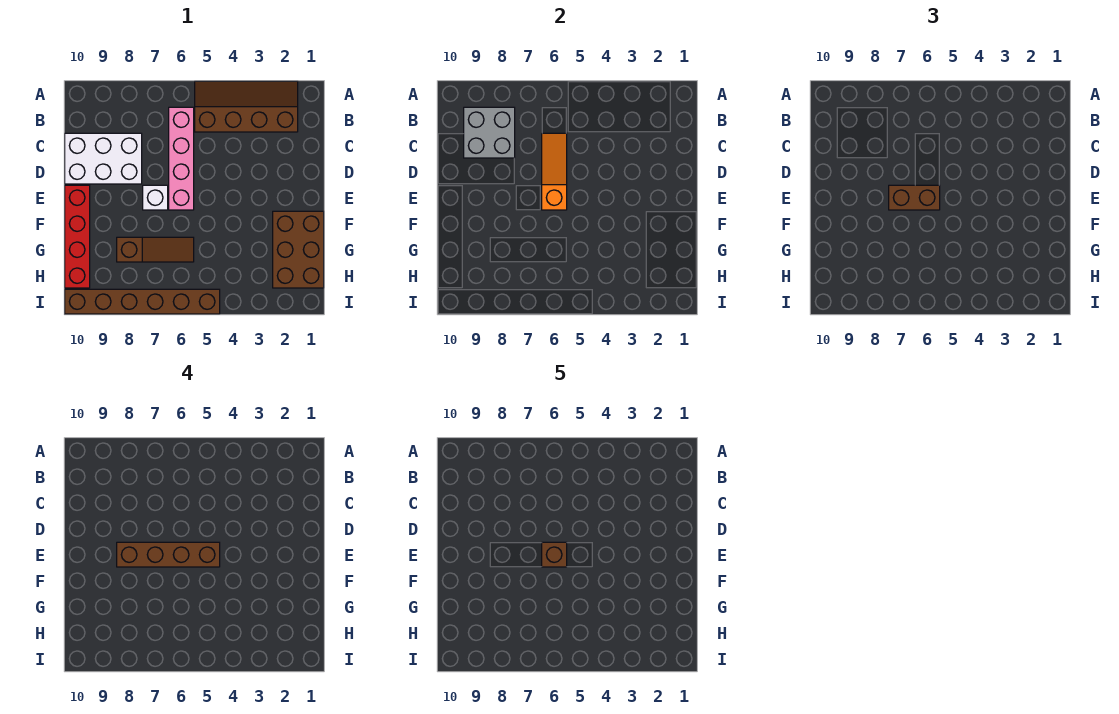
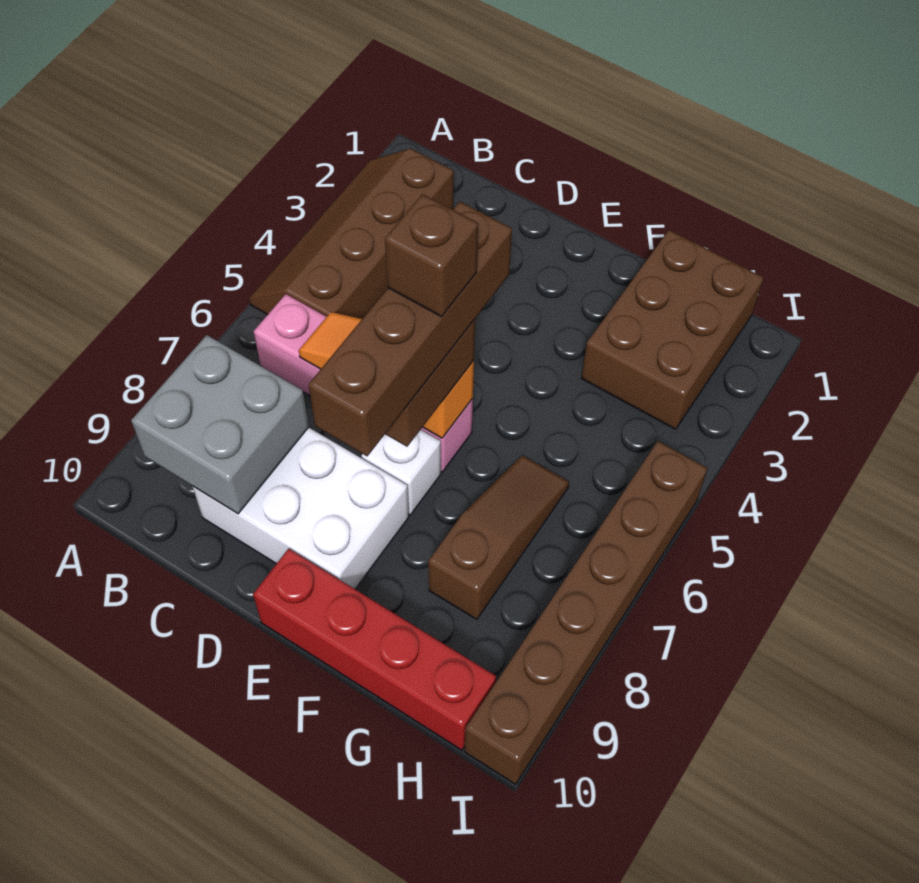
white brick C8:D10 level 1 -> white brick C8:E9 level 1
brown brick F1:H2 level 1 -> brown brick G1:H3 level 1

